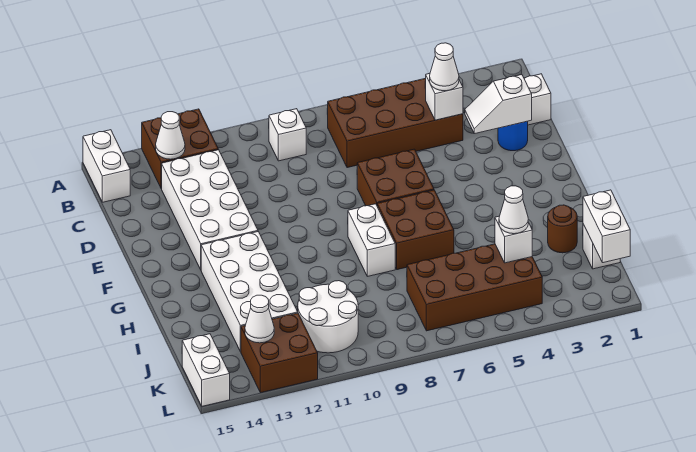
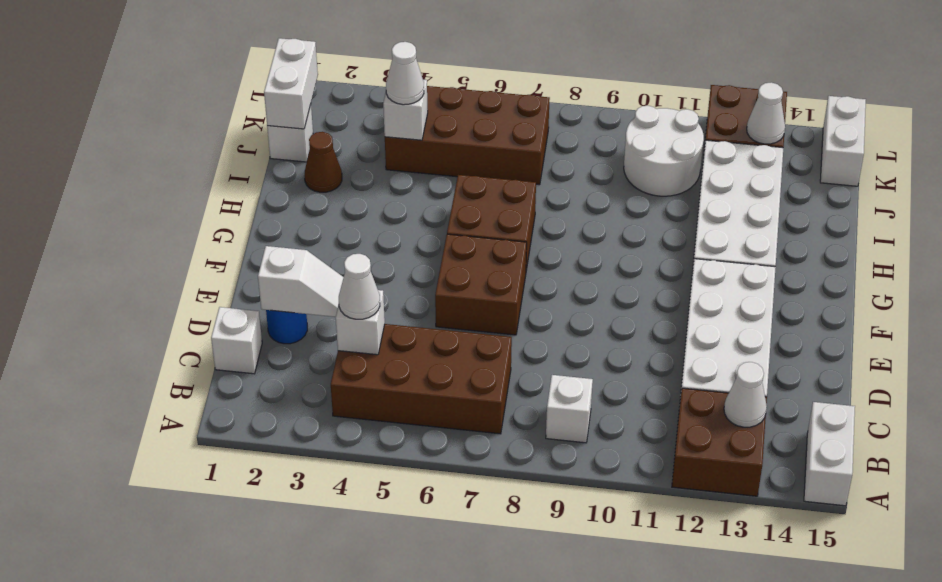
white brick G8:H8 level 1 -> none
brown round brick I2 level 1 -> brown cone I2 level 1

